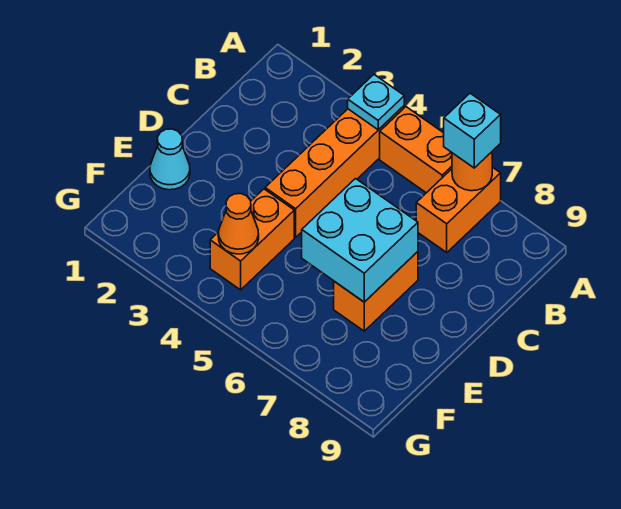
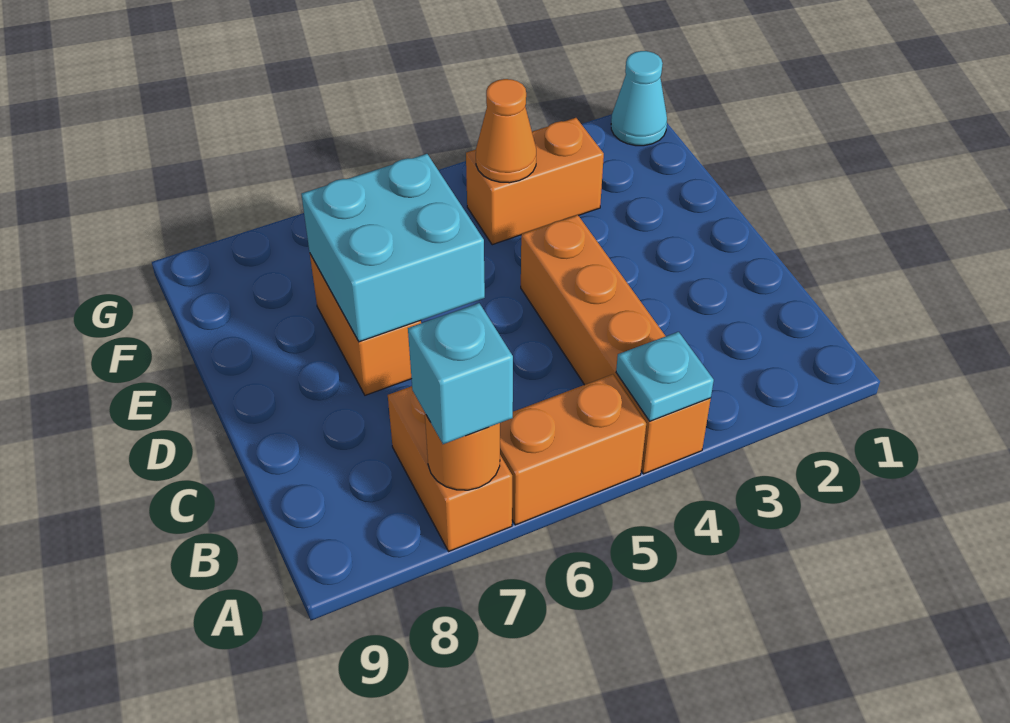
cyan cone E1 level 1 -> cyan cone G1 level 1
orange brick E4:F4 level 1 -> orange brick F3:F4 level 1

